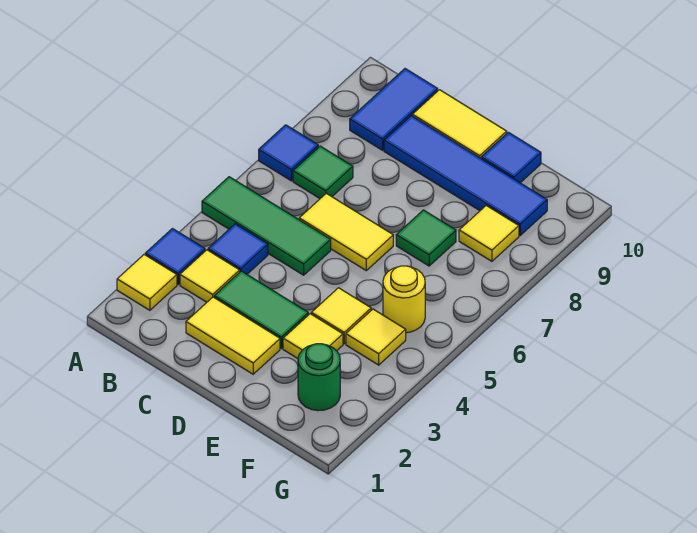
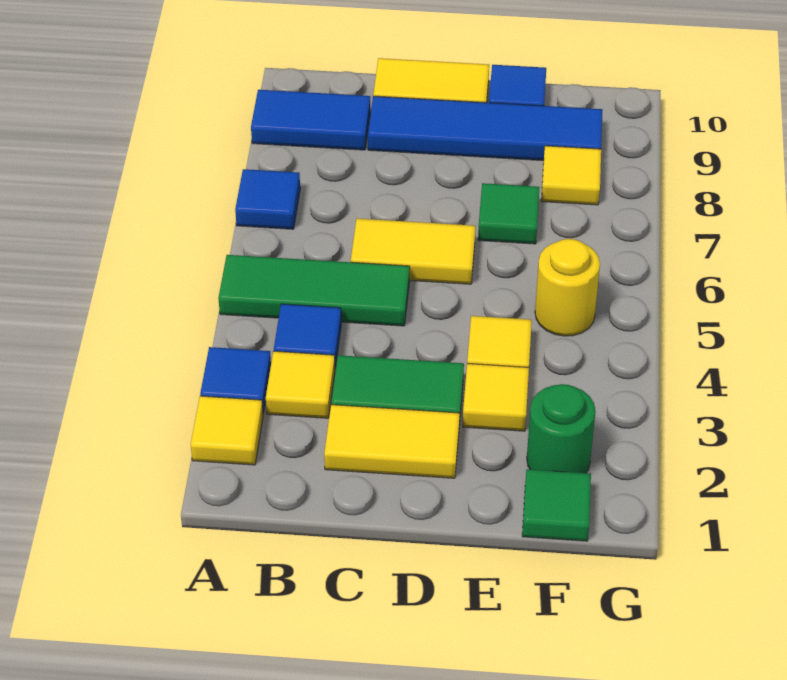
green tile B7 level 1 -> green tile F1 level 1
blue tile B9:B10 level 1 -> blue tile A9:B9 level 1
yellow tile F4 level 1 -> none

